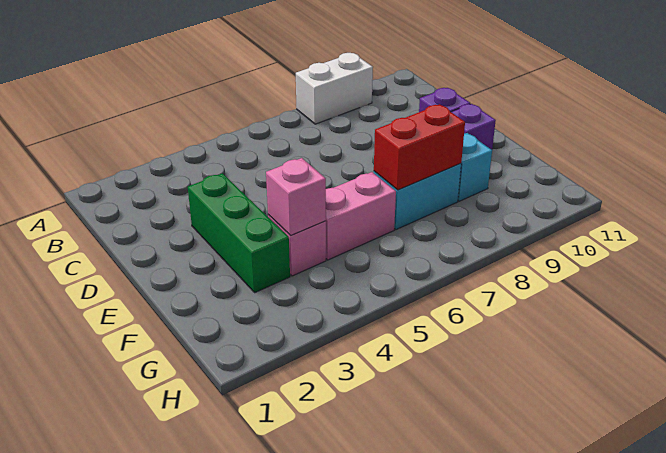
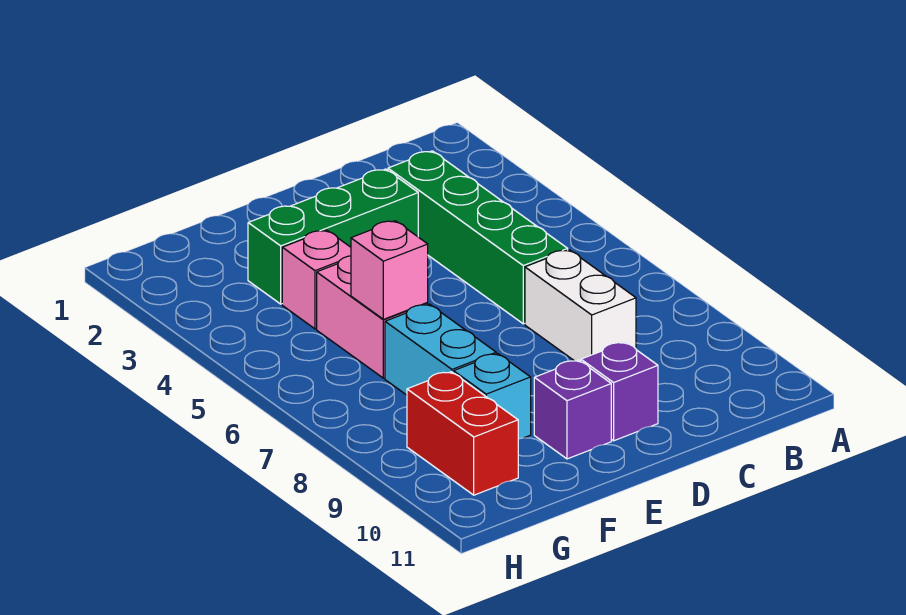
white brick A8:A9 level 1 -> white brick C7:C8 level 1
none -> green brick C3:C6 level 1
pink brick F4 level 2 -> pink brick F6 level 2
red brick F7:F8 level 2 -> red brick G9:G10 level 1

